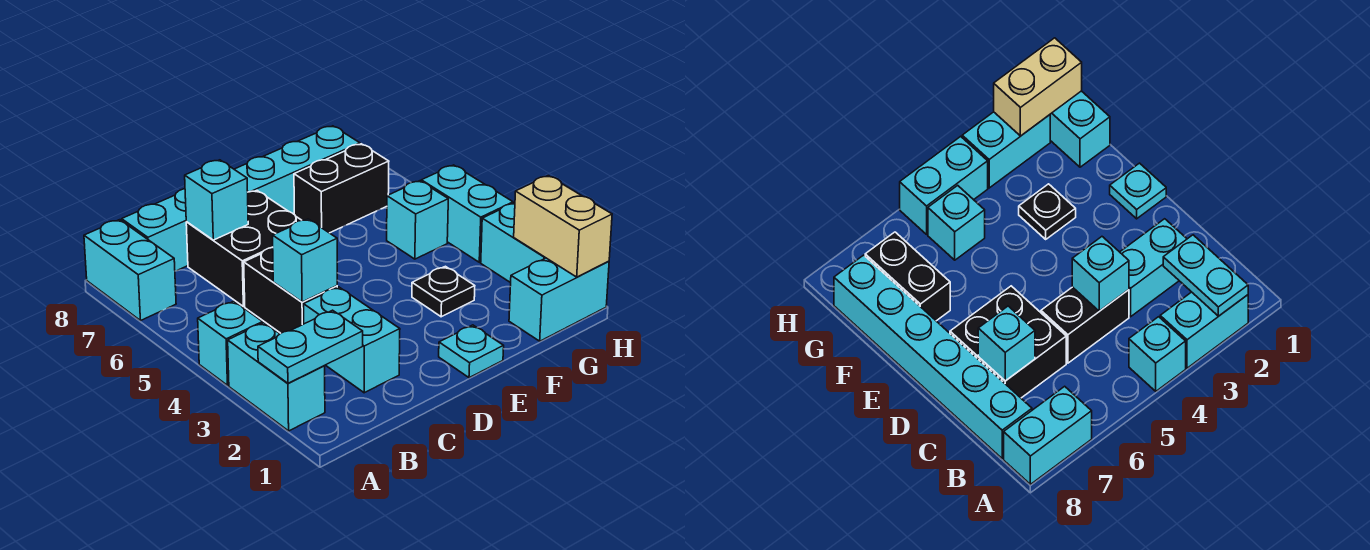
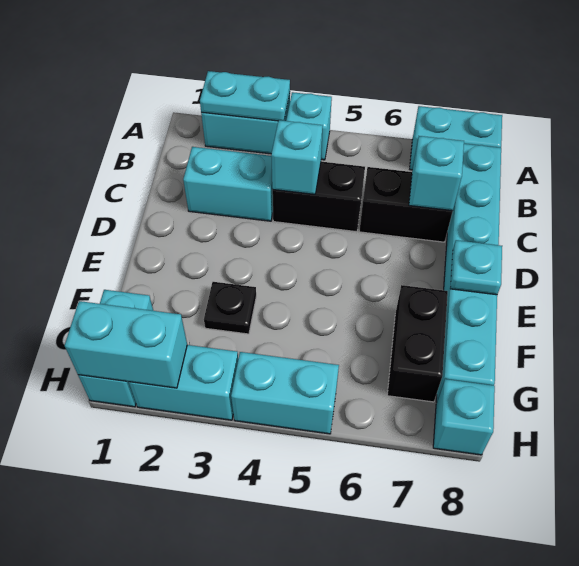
cyan plate A2:B2 level 2 -> cyan plate A2:A3 level 2
black brick C6:D7 level 1 -> black brick C6:C7 level 1
cyan plate E1 level 1 -> cyan plate E8 level 2
cyan brick G5 level 1 -> cyan brick H8 level 1
tan brick H1:H2 level 2 -> cyan brick H1:H2 level 2

